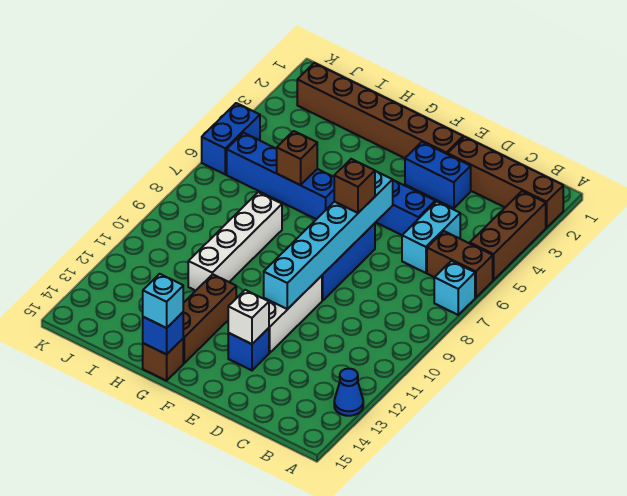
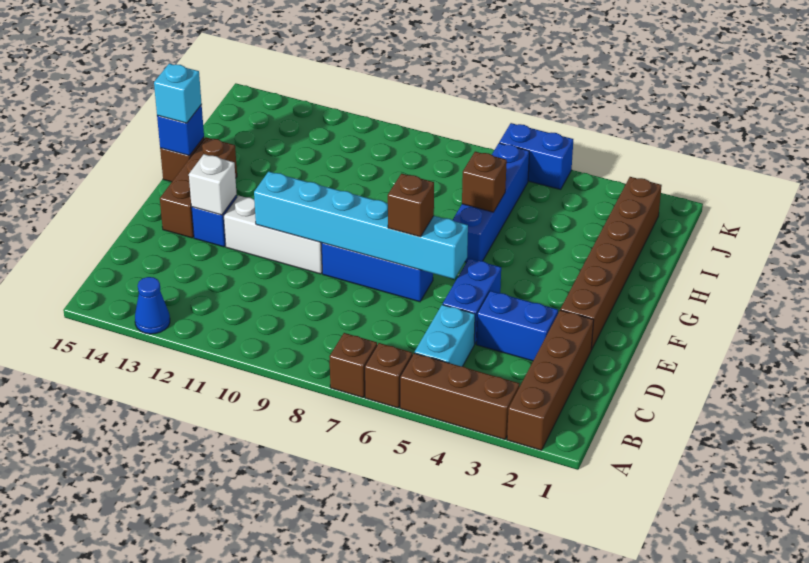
brown brick A6:B6 level 1 -> brown brick A6 level 1
cyan brick A7 level 1 -> brown brick A7 level 1
cyan brick C5:C6 level 1 -> cyan brick B5:C5 level 1
blue brick D3:E3 level 1 -> blue brick D3:D4 level 1
brown brick G12:G14 level 1 -> brown brick E14:G14 level 1
white brick H8:H11 level 1 -> none

